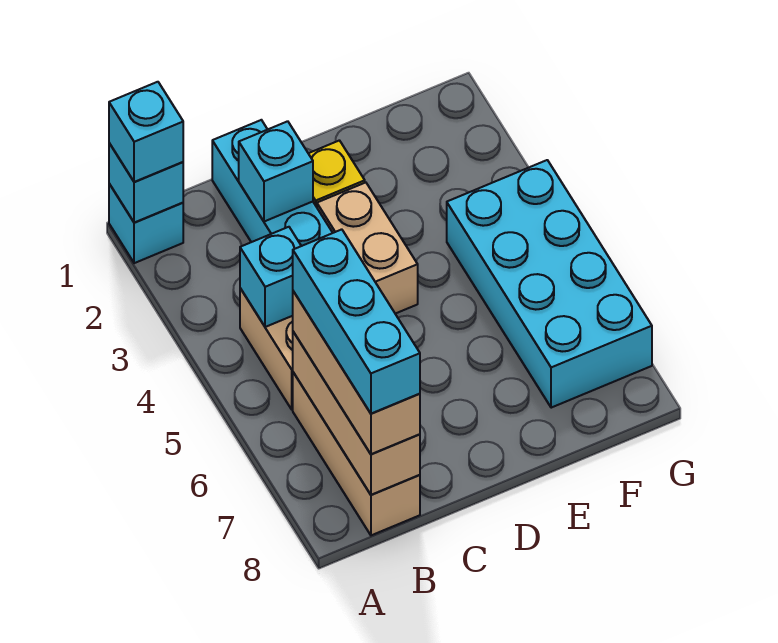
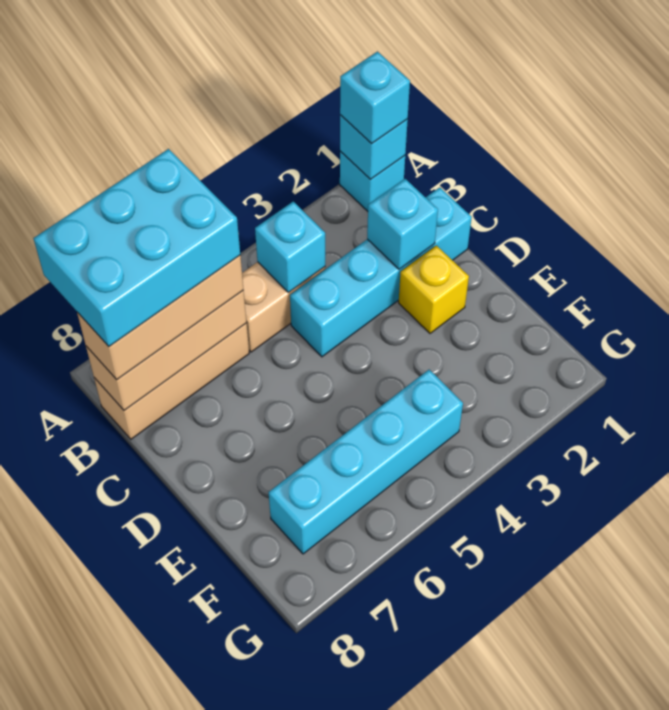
cyan brick B6:B8 level 4 -> cyan brick A6:B8 level 4
tan brick D3:D4 level 1 -> none
cyan brick F4:G7 level 1 -> cyan brick F4:F7 level 1

